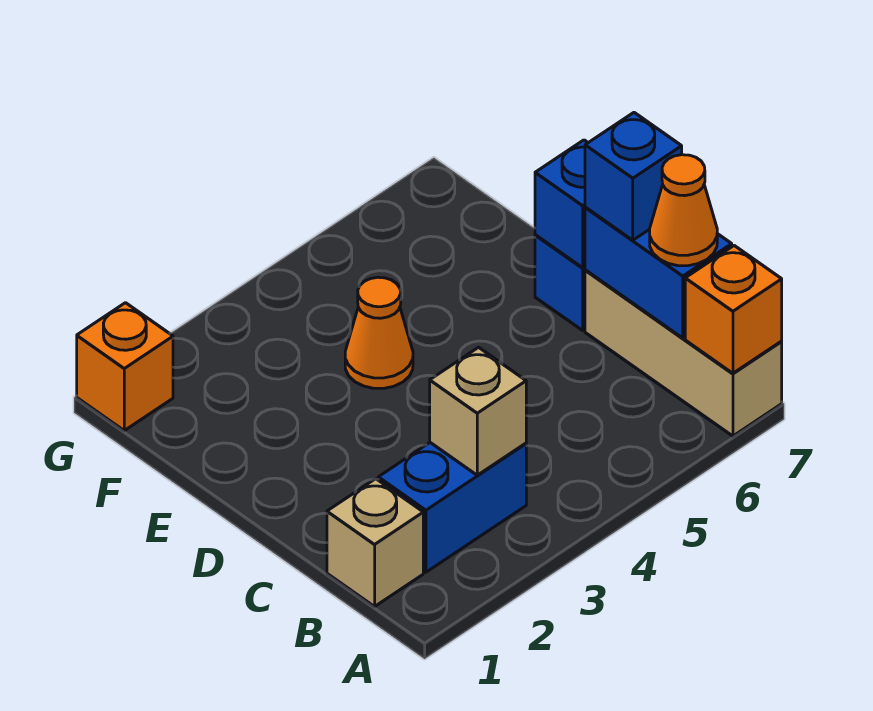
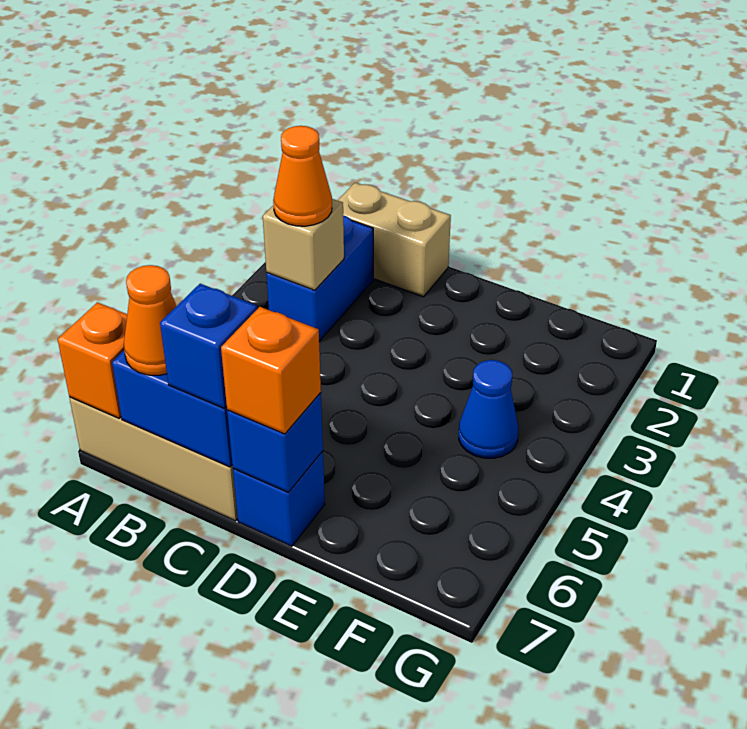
tan brick B1 level 1 -> tan brick B1:C1 level 1
orange cone E4 level 1 -> orange cone B3 level 3
none -> blue cone F4 level 1
orange brick G1 level 1 -> orange brick D7 level 3

